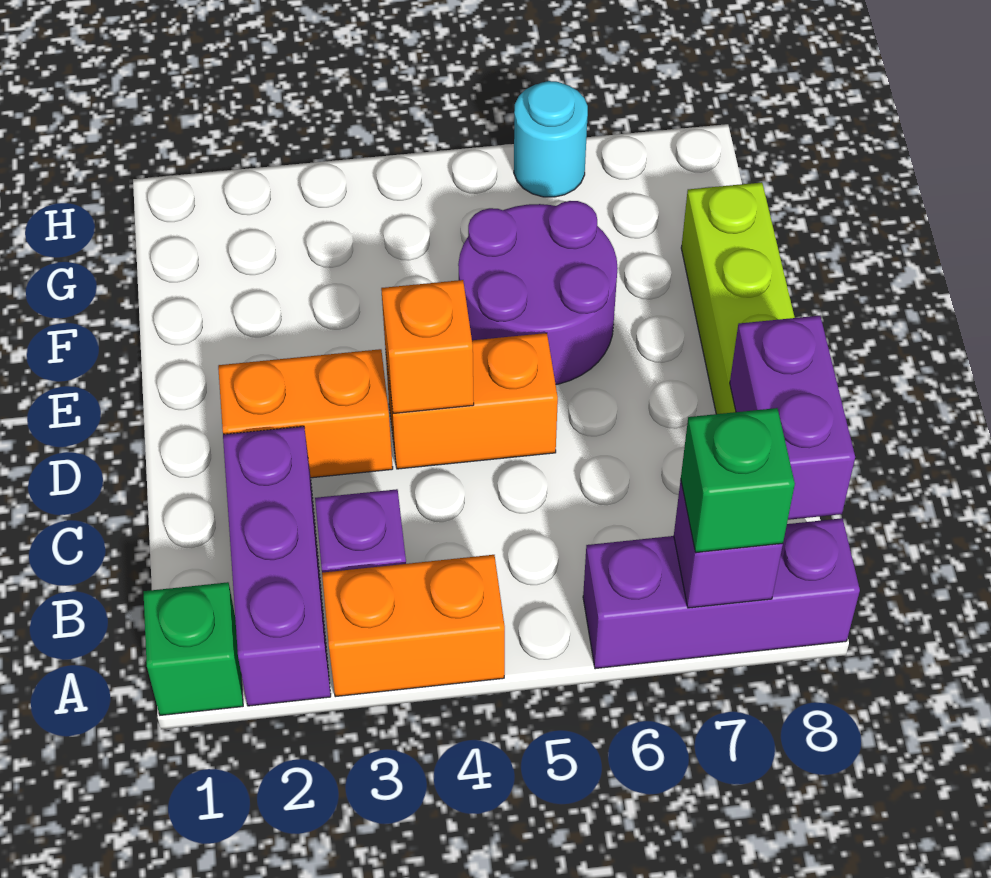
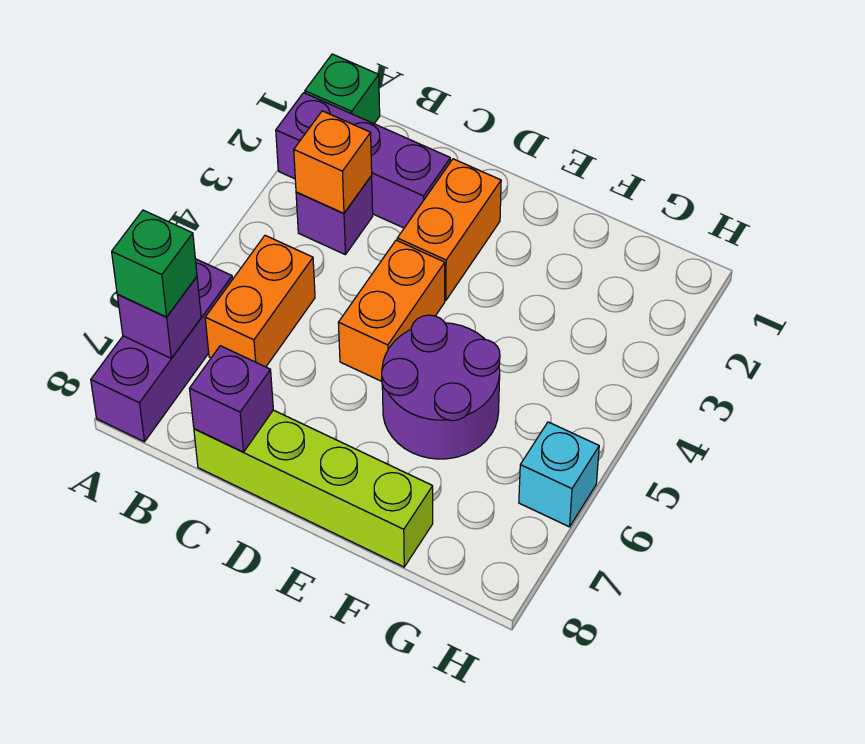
orange brick A3:A4 level 1 -> orange brick B5:B6 level 1
purple brick B8:C8 level 2 -> purple brick C8 level 2
orange brick D4 level 2 -> orange brick B3 level 2
cyan round brick H6 level 1 -> cyan brick H6 level 1

